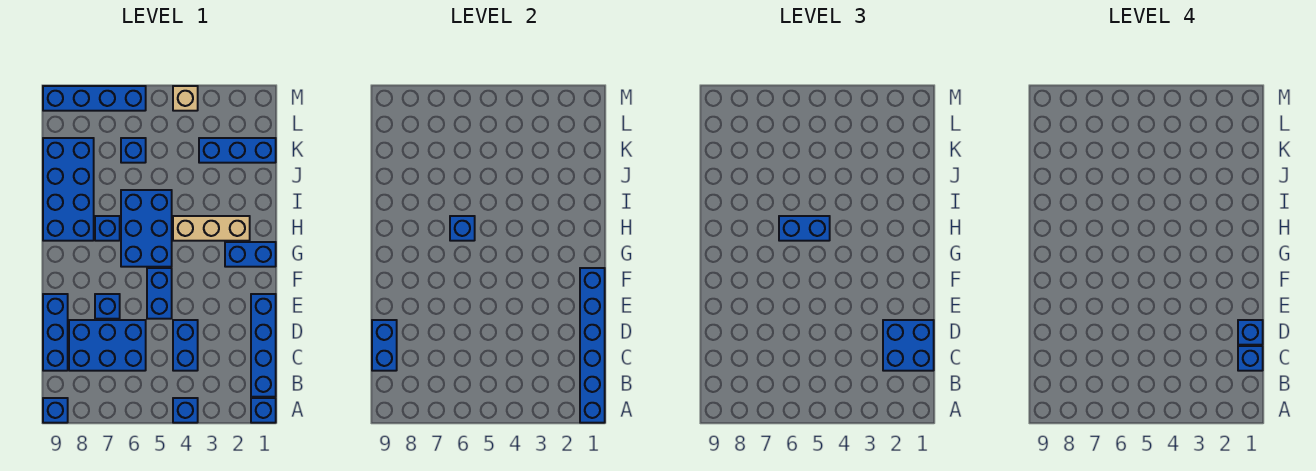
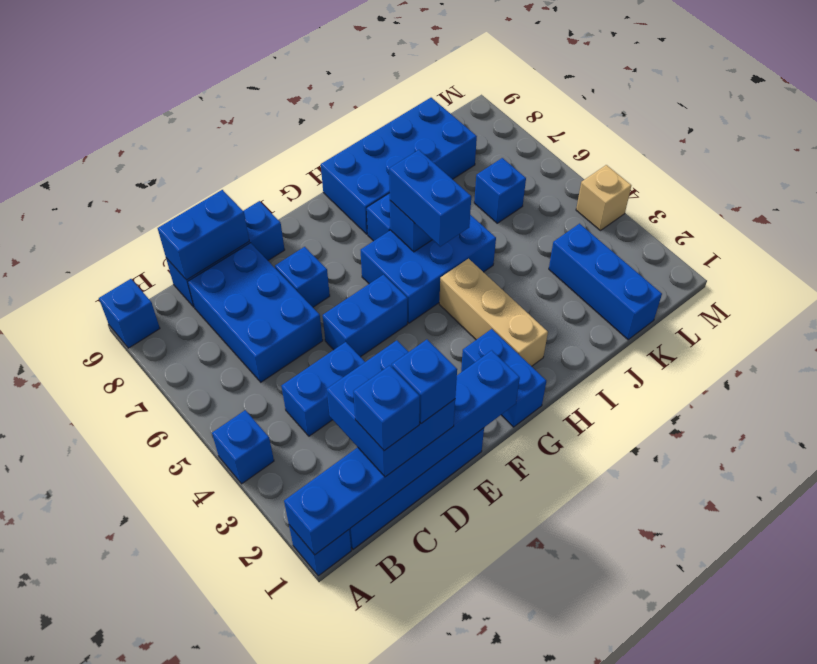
blue brick M6:M9 level 1 -> none

